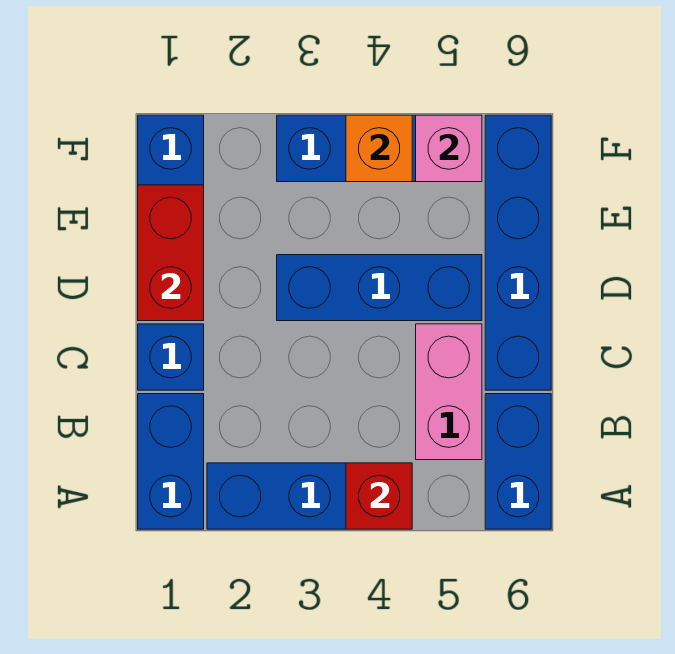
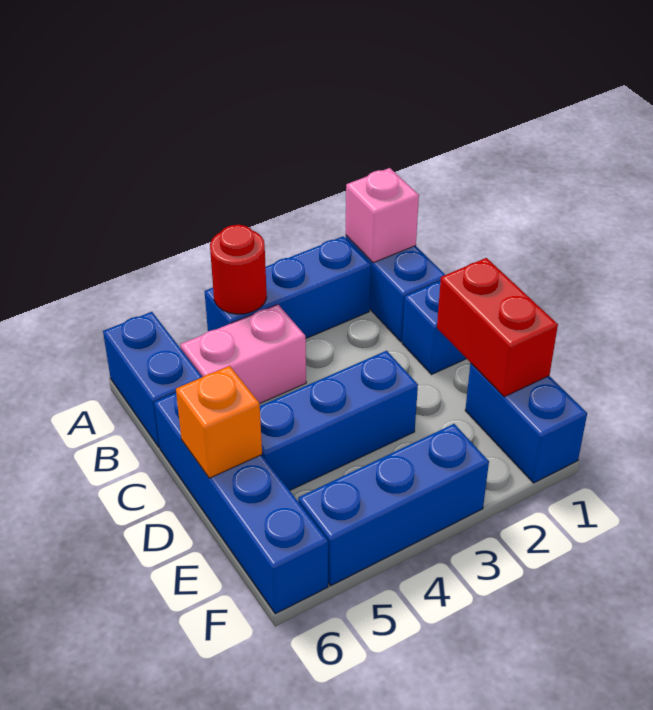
red brick A4 level 2 -> red round brick A4 level 2
pink brick B5:C5 level 1 -> pink brick B4:B5 level 1
orange brick F4 level 2 -> orange brick D6 level 2
pink brick F5 level 2 -> pink brick A1 level 2

